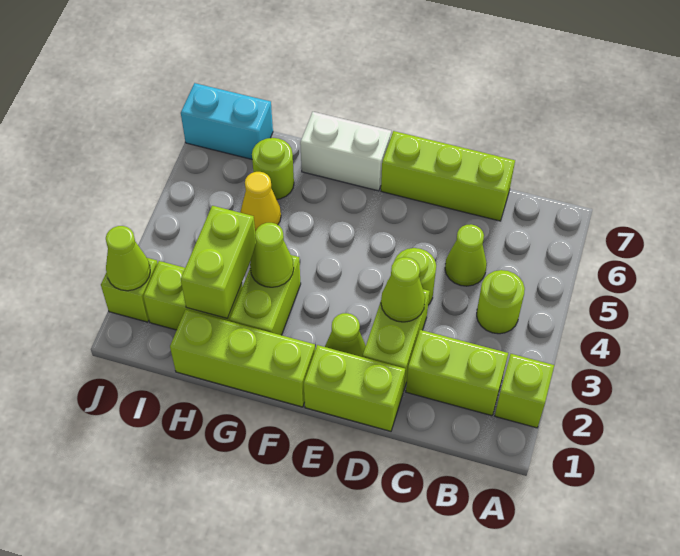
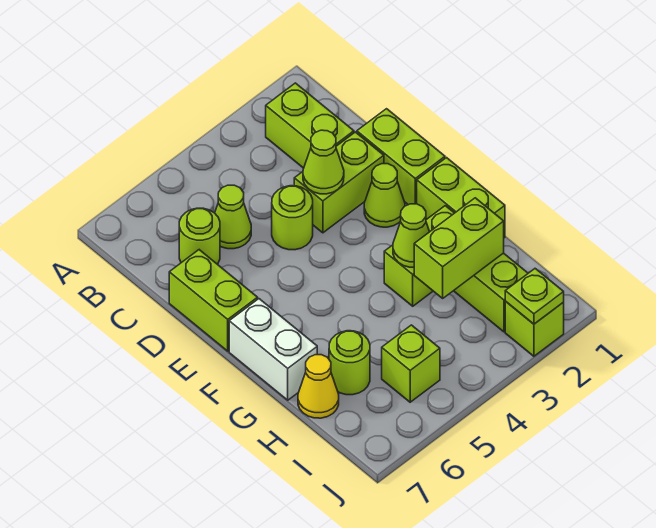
lime brick A2 level 1 -> lime brick I5 level 1
lime round brick B4 level 1 -> lime round brick C6 level 1
lime brick C7:E7 level 1 -> lime brick D7:E7 level 1
lime brick F1:H1 level 1 -> lime brick F1:G1 level 1
yellow cone H5 level 1 -> yellow cone H7 level 1
cyan brick I7:J7 level 1 -> none
lime cone J2 level 2 -> lime plate J2 level 2

